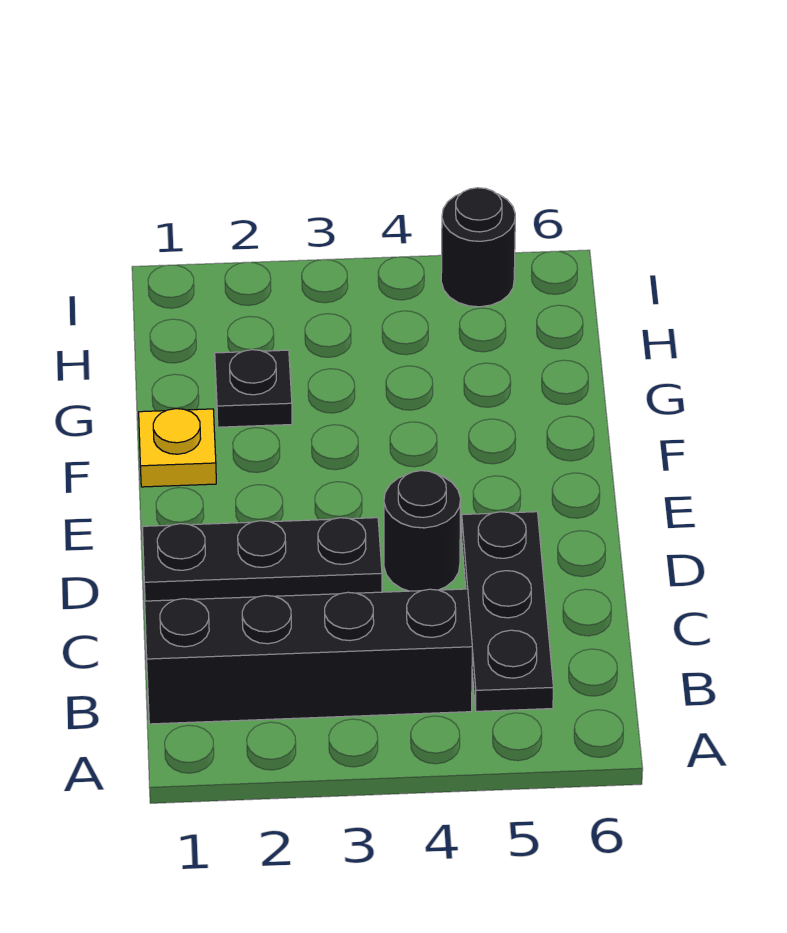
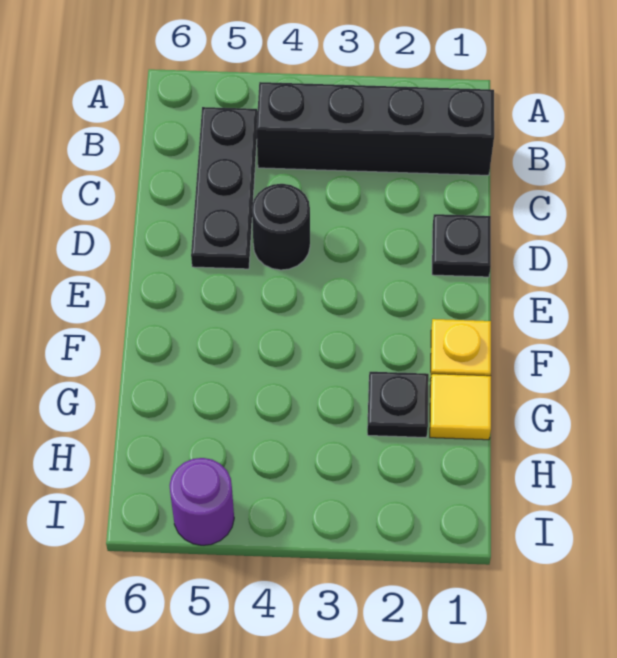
black plate D1:D3 level 1 -> black plate D1 level 1
none -> yellow tile G1 level 1
black round brick I5 level 1 -> purple round brick I5 level 1

